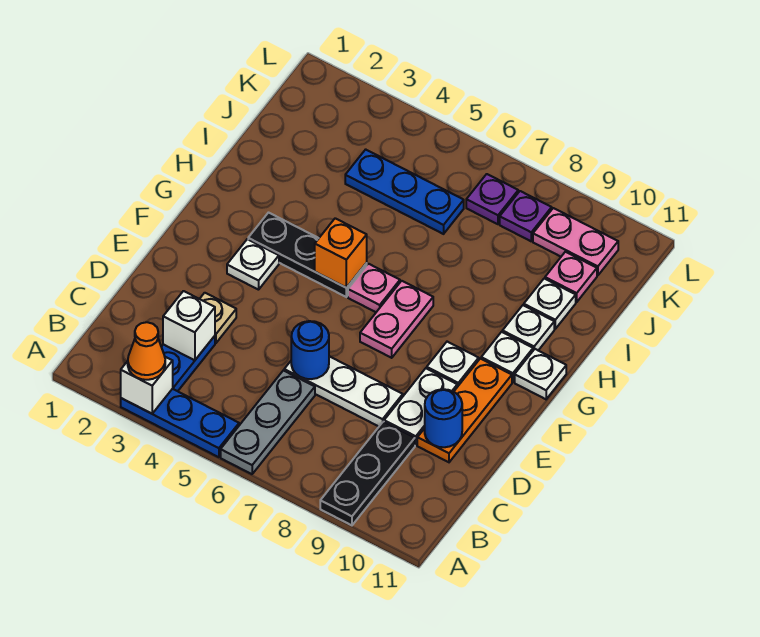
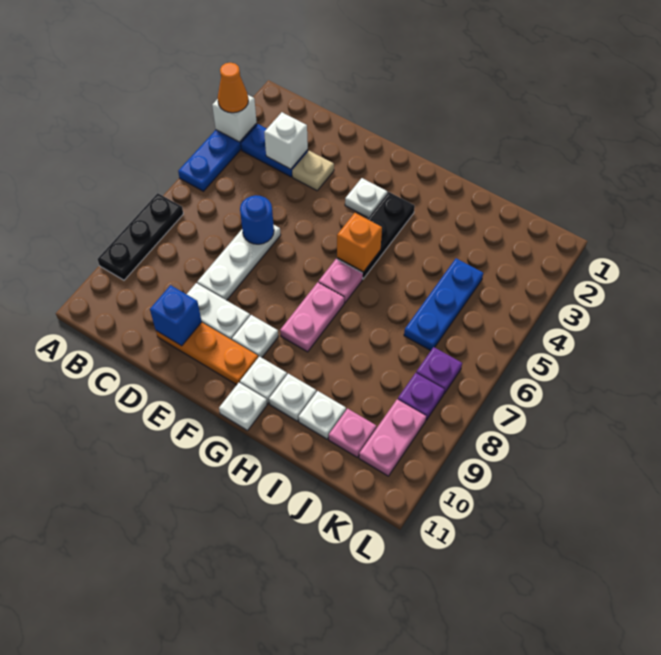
grey plate A6:C6 level 1 -> none
black plate A9:C9 level 1 -> black plate A7:A9 level 1
blue round brick D10 level 2 -> blue brick D10 level 2
pink plate F7:G7 level 1 -> pink plate G7:G8 level 1

